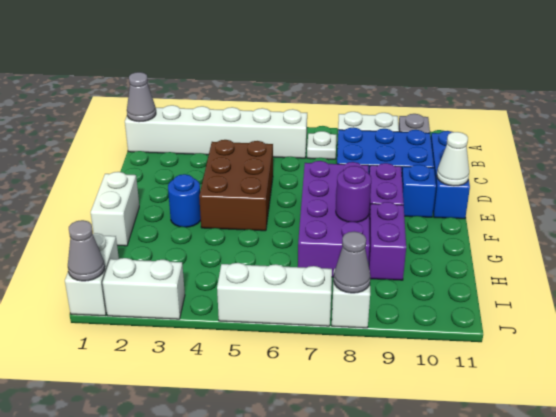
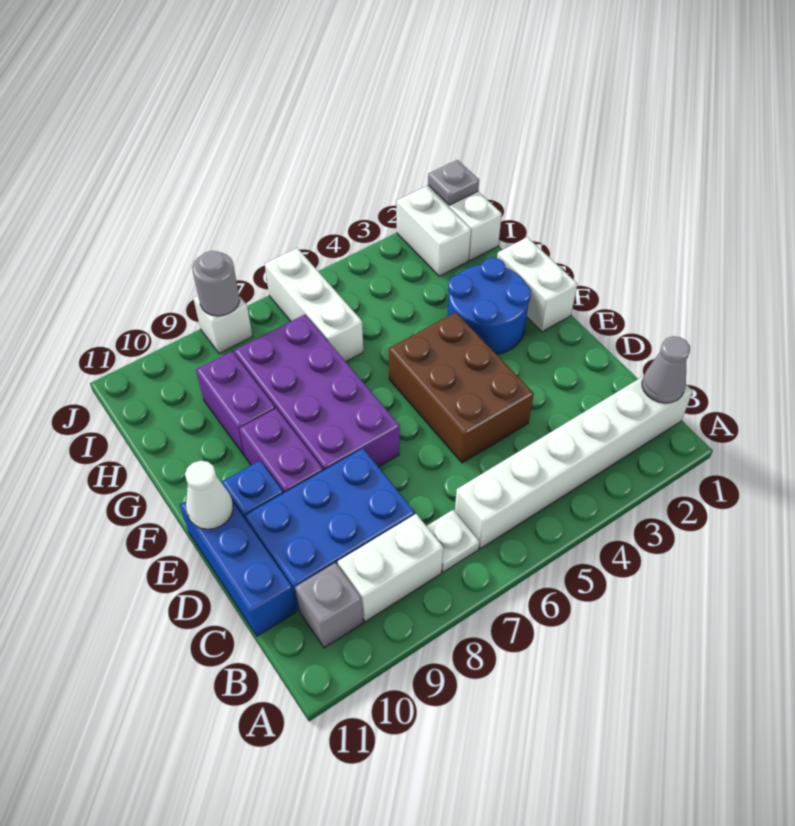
blue round brick F3 level 1 -> blue round brick F2:G3 level 1
purple round brick G8 level 2 -> none
grey cone J1 level 2 -> grey plate J1 level 2
white brick J2:J3 level 1 -> white brick I2:J2 level 1
white brick J5:J7 level 1 -> white brick H6:J6 level 1
grey cone J8 level 2 -> grey round brick J8 level 2

